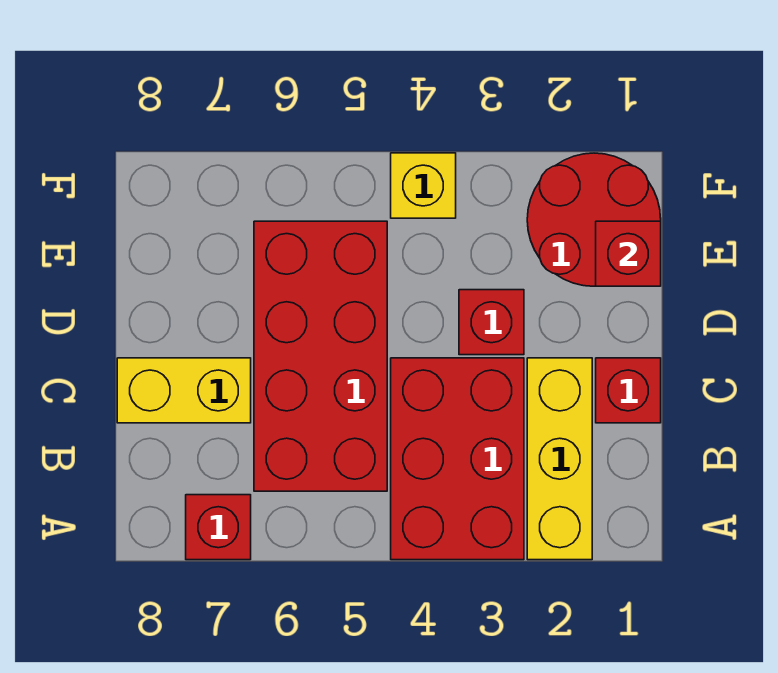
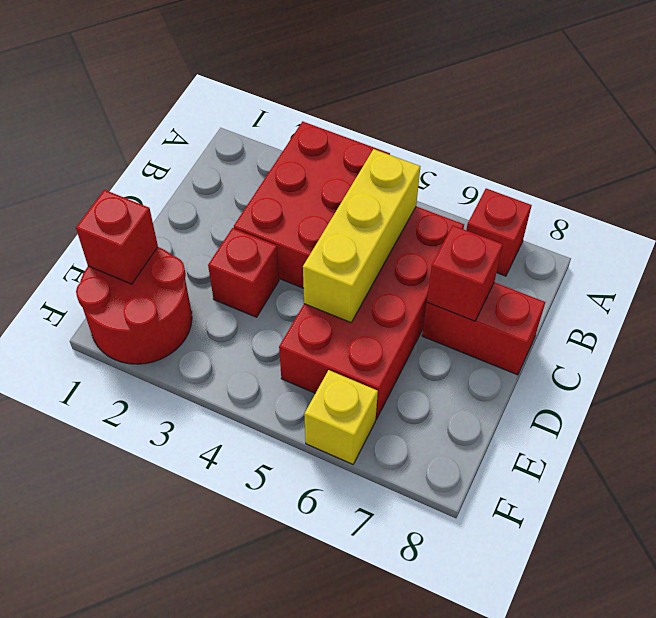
yellow brick A2:C2 level 1 -> yellow brick B5:D5 level 2
red brick C1 level 1 -> red brick C7 level 2
yellow brick C7:C8 level 1 -> red brick C7:C8 level 1
yellow brick F4 level 1 -> yellow brick F6 level 1

